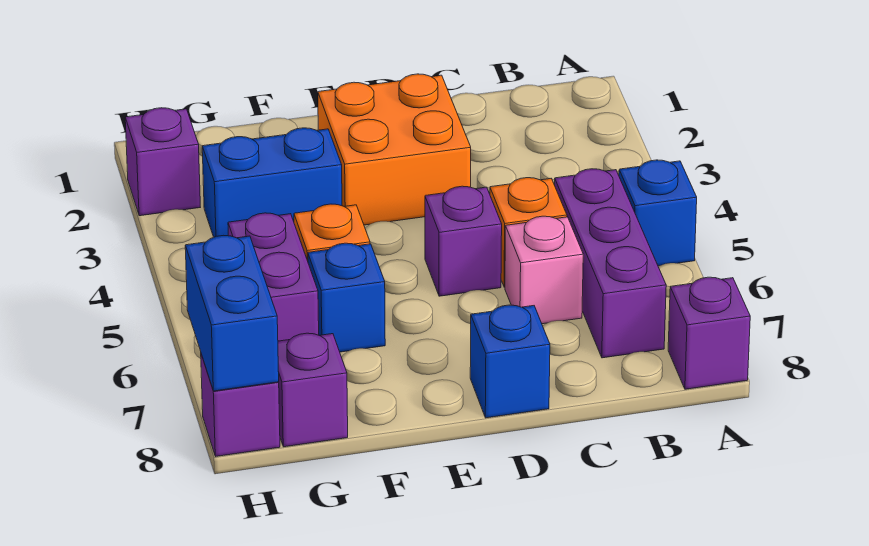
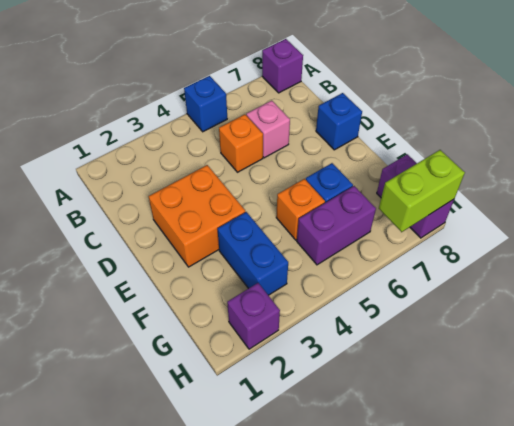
purple brick B5:B7 level 1 -> none
purple brick D5 level 1 -> none
blue brick H7:H8 level 2 -> lime brick H7:H8 level 2

